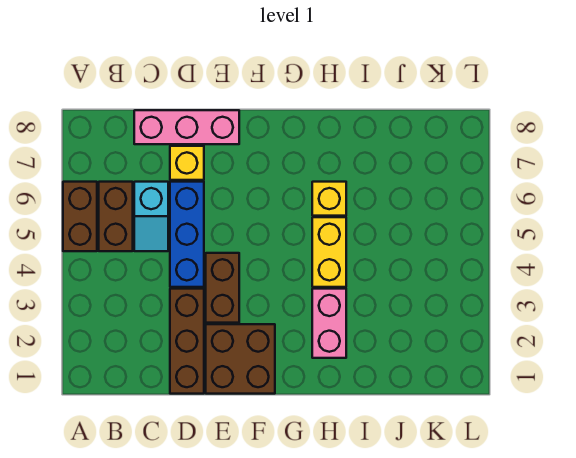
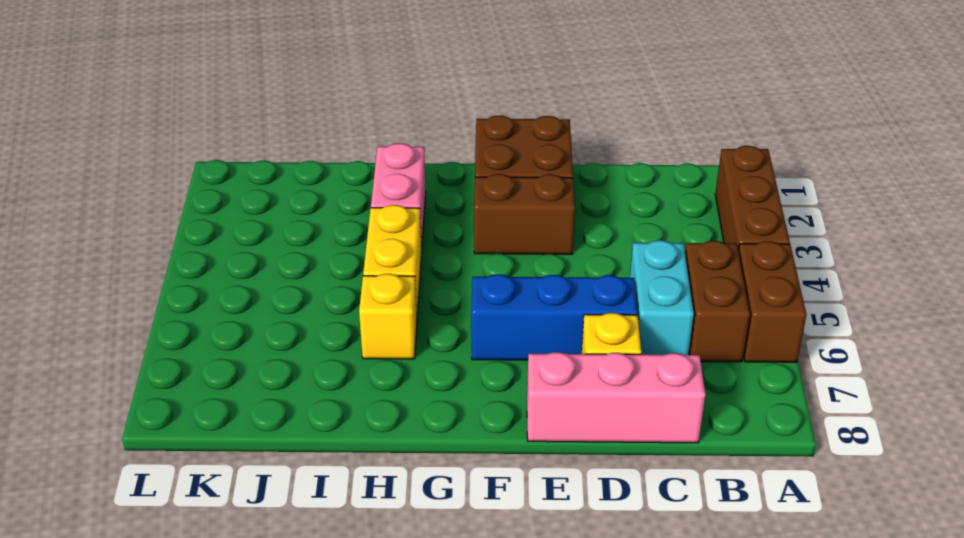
cyan slope C5:C6 level 1 top 6 -> cyan brick C5:C6 level 1
brown brick D1:D3 level 1 -> brown brick A2:A4 level 1
blue brick D4:D6 level 1 -> blue brick D6:F6 level 1
brown brick E3:E4 level 1 -> brown brick E3:F3 level 1

